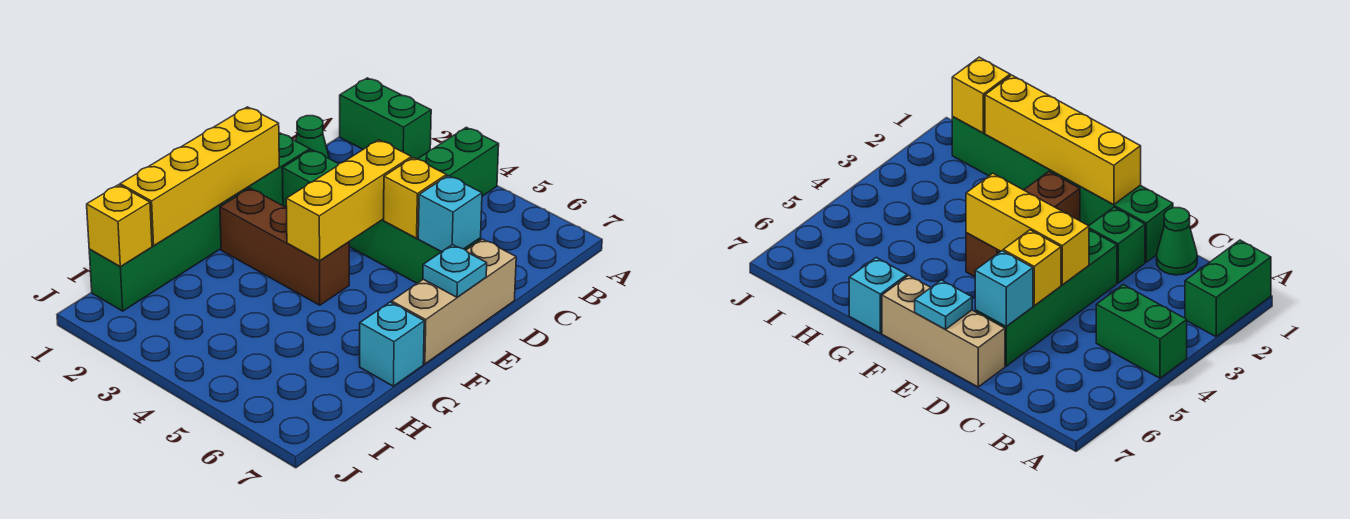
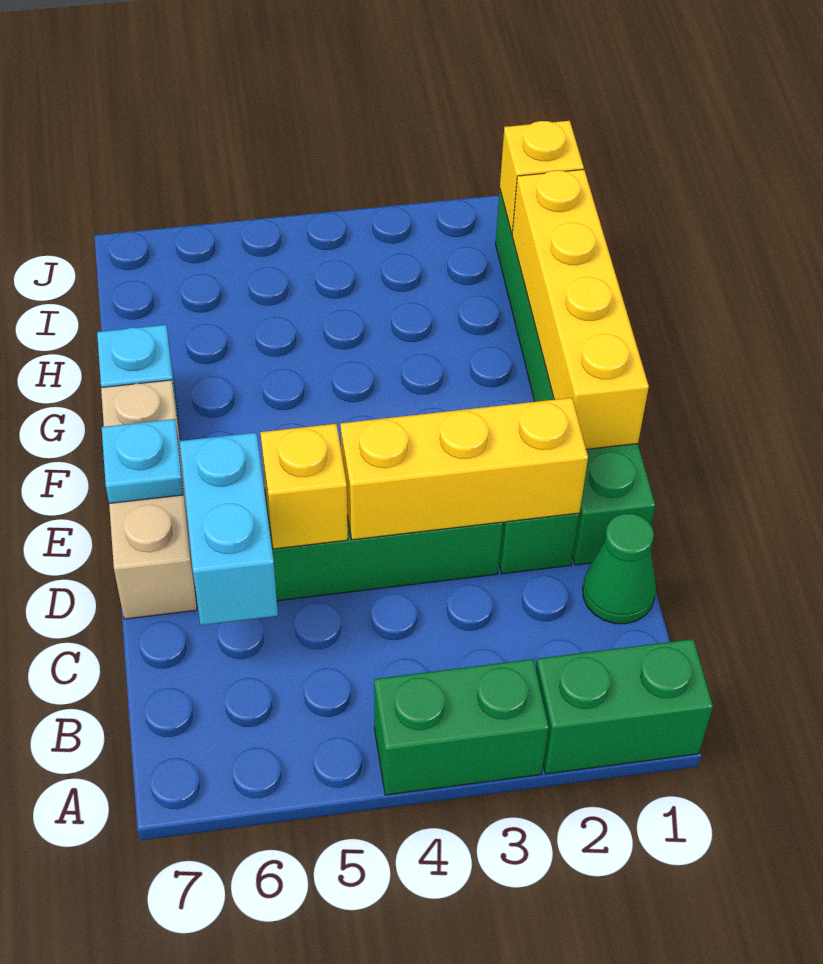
green brick A4:B4 level 1 -> green brick A3:A4 level 1
yellow brick D4:F4 level 2 -> yellow brick D2:D4 level 2
cyan brick D6 level 2 -> cyan brick C6:D6 level 2
brown brick F2:F4 level 1 -> none

